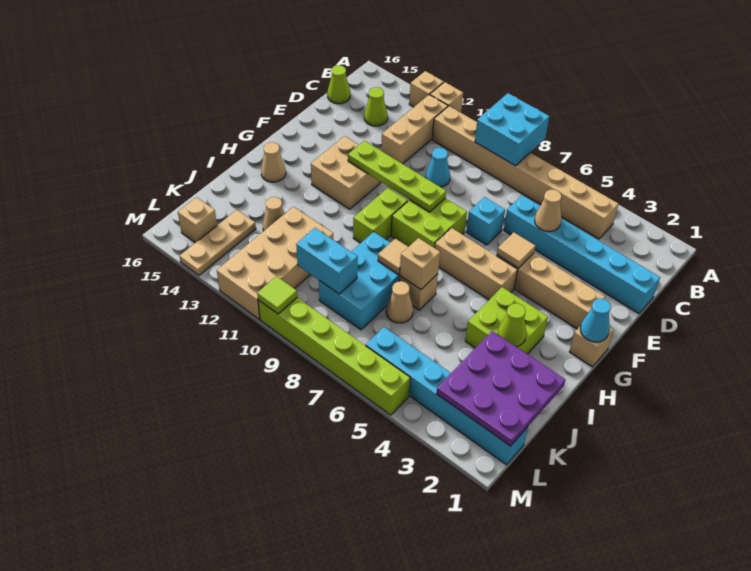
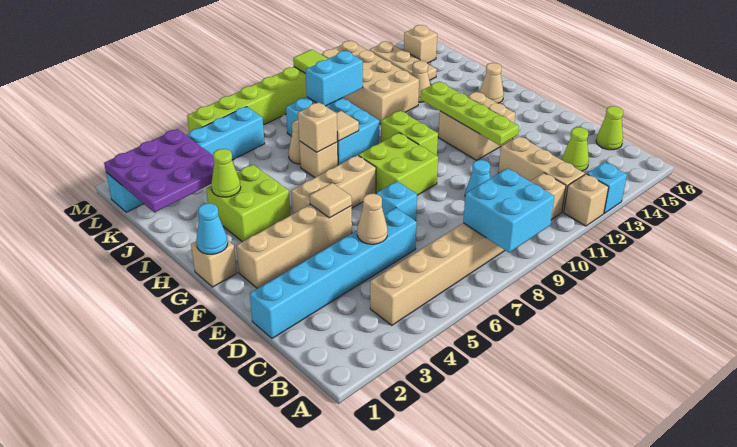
tan brick A13 level 1 -> cyan brick A13 level 1
lime plate F9:F12 level 2 -> lime plate E12:H12 level 2

